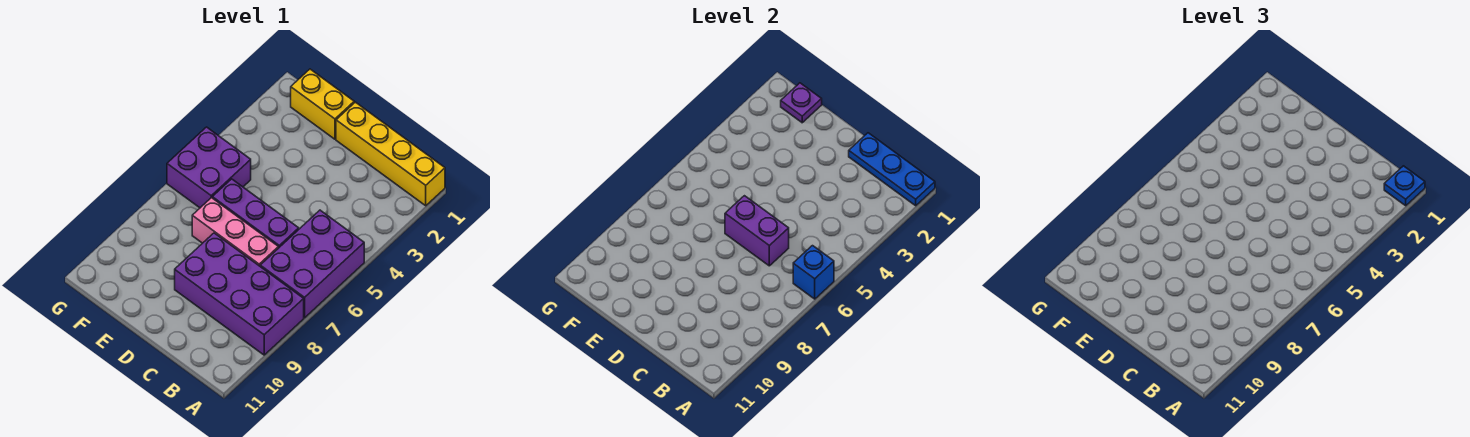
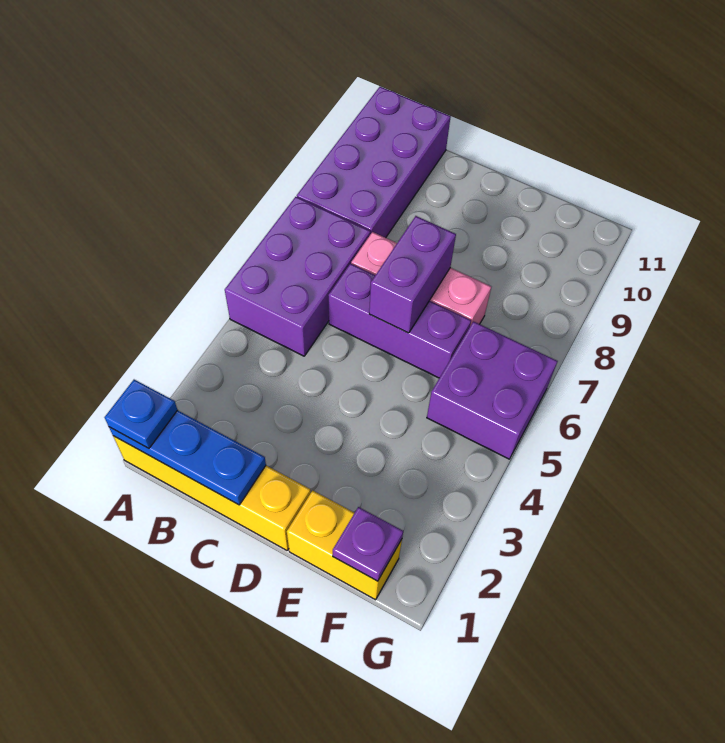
blue brick A6 level 2 -> none
purple brick A8:D9 level 1 -> purple brick A8:B11 level 1
purple brick C6:D6 level 2 -> purple brick D6:D7 level 2

